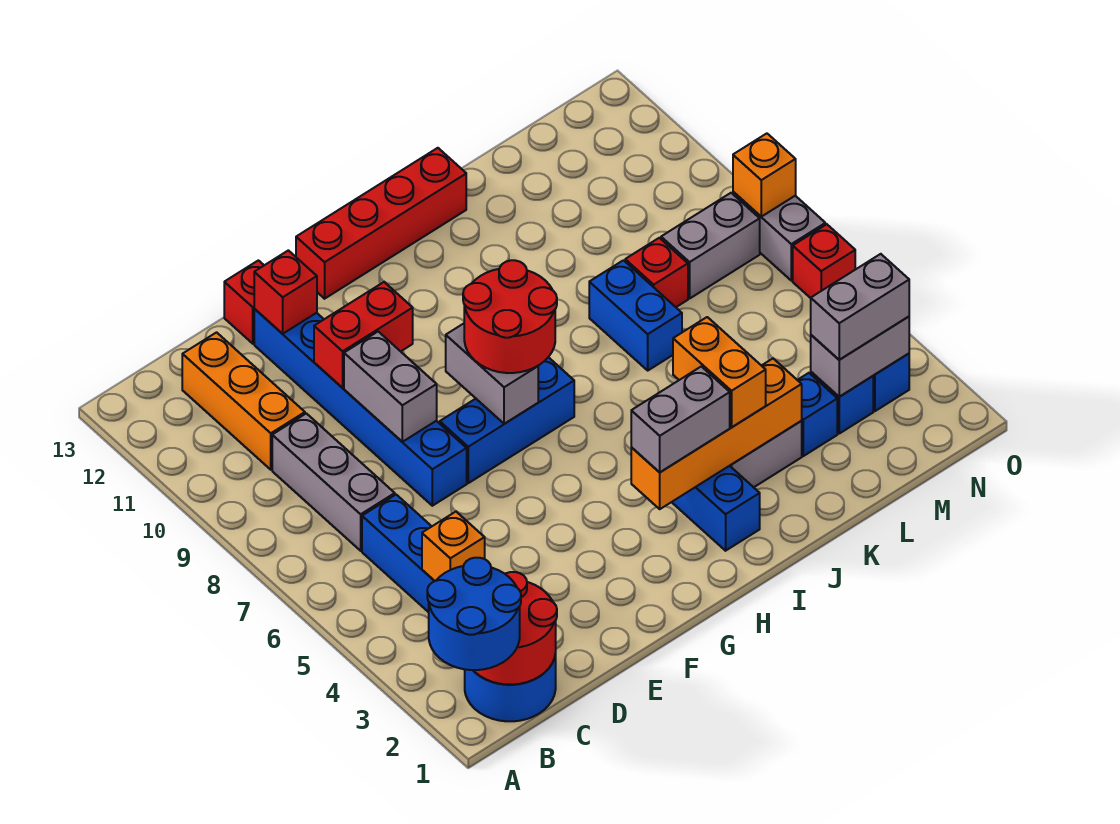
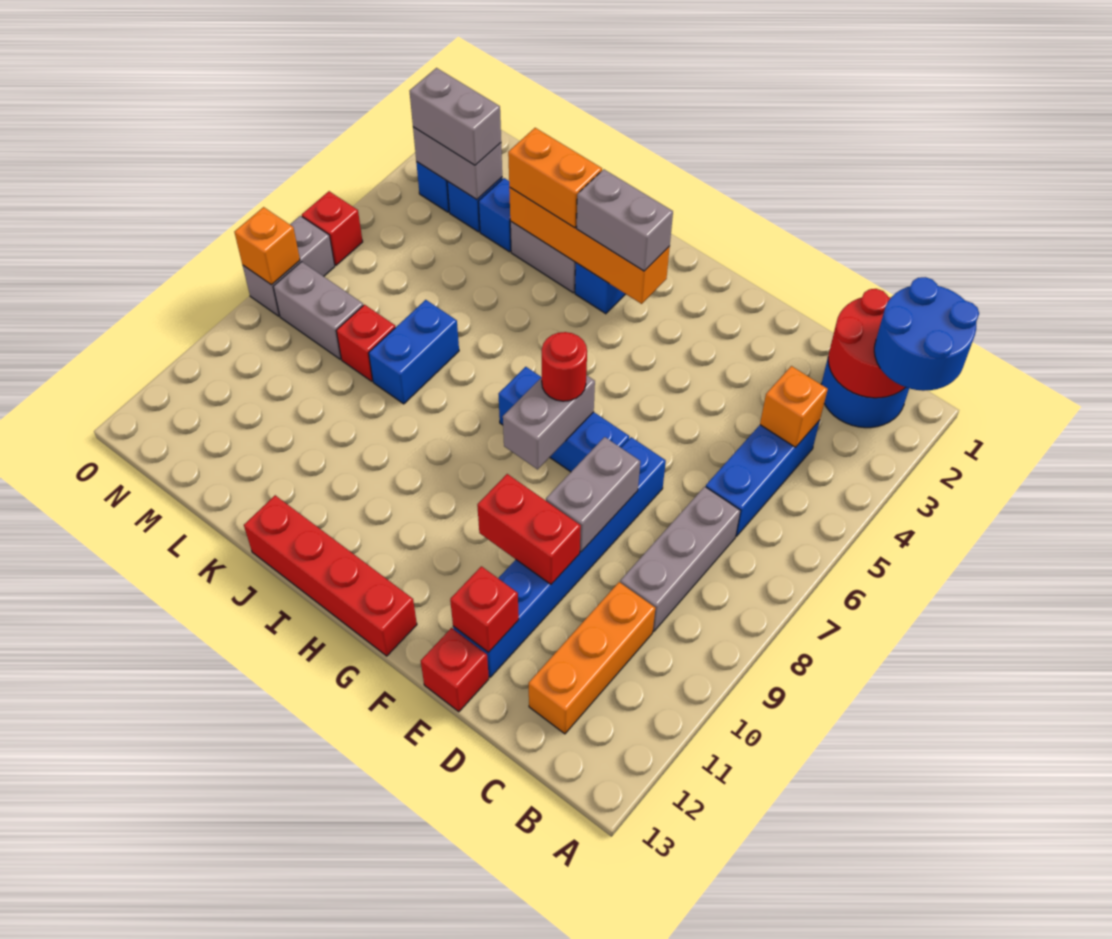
red round brick G7:H8 level 3 -> red round brick G7 level 3
orange brick J3:J4 level 3 -> orange brick J3:K3 level 3

